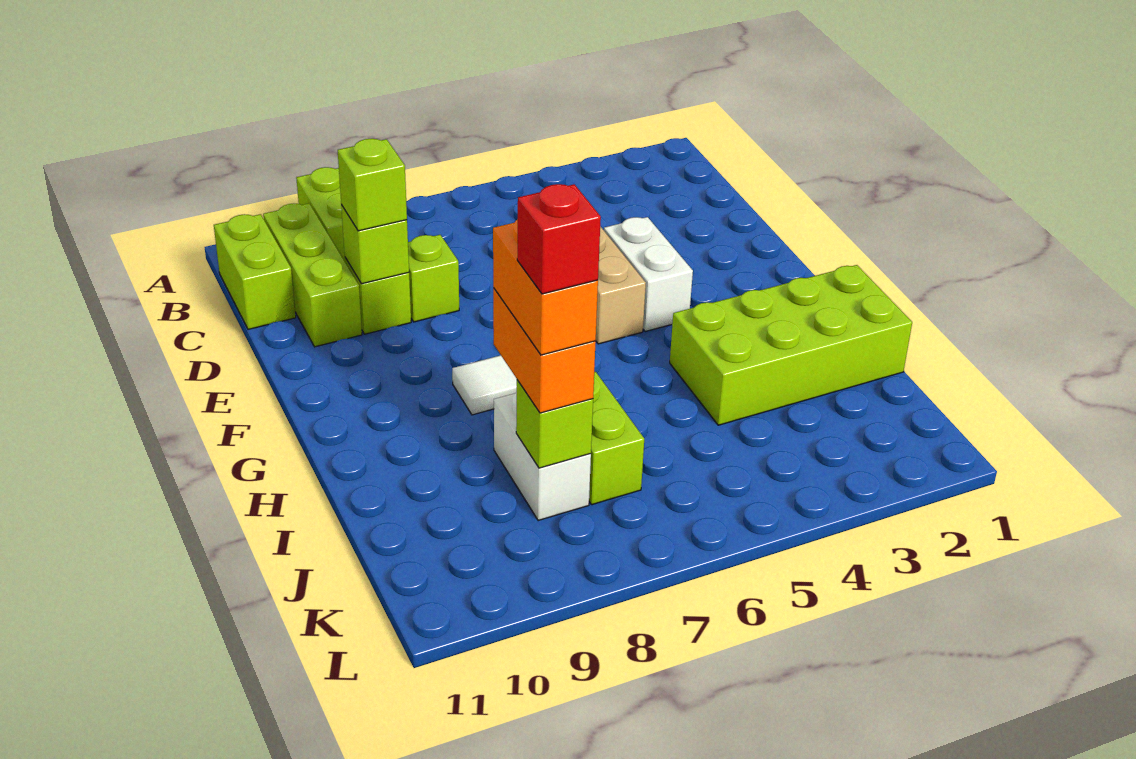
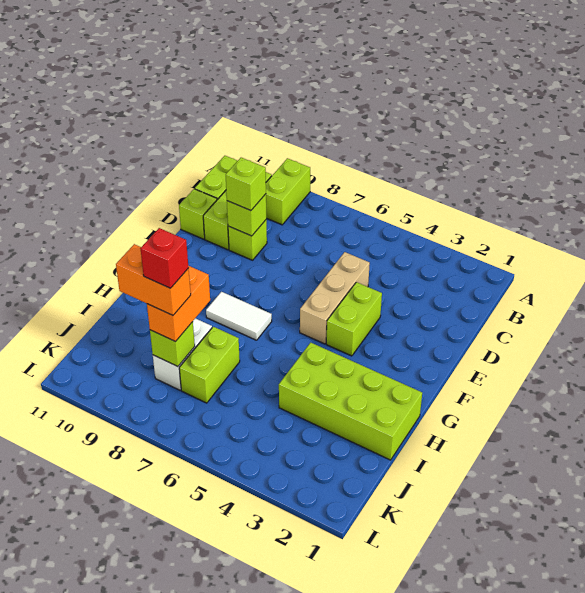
lime brick D8 level 1 -> lime brick D11 level 1
white brick E4:F4 level 1 -> lime brick E4:F4 level 1
orange brick I8:J8 level 4 -> orange brick J8:J9 level 4

